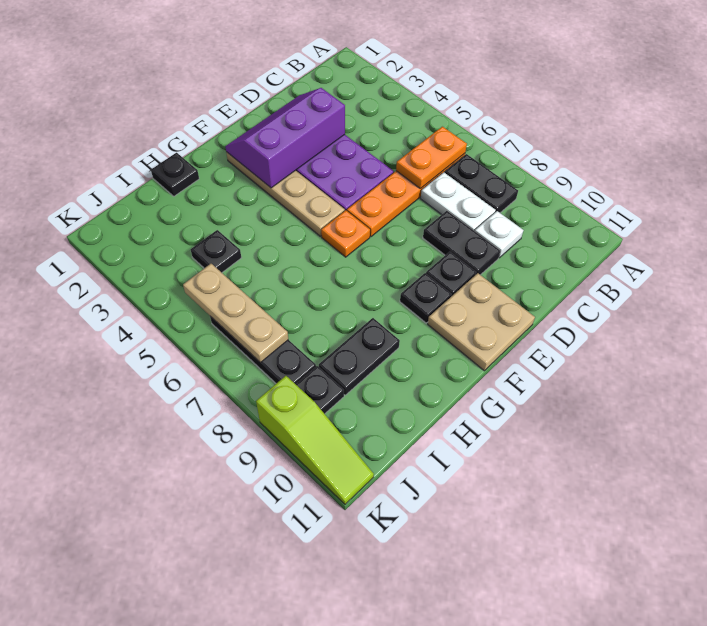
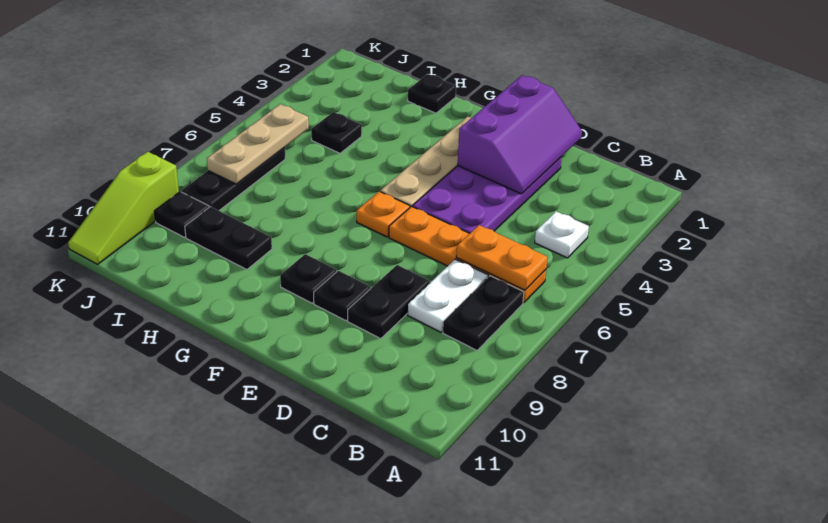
white plate C9 level 1 -> white plate B4 level 1
purple slope D2:F3 level 2 top 3 -> purple slope D1:E3 level 2 top E
tan plate E10:F11 level 1 -> none

